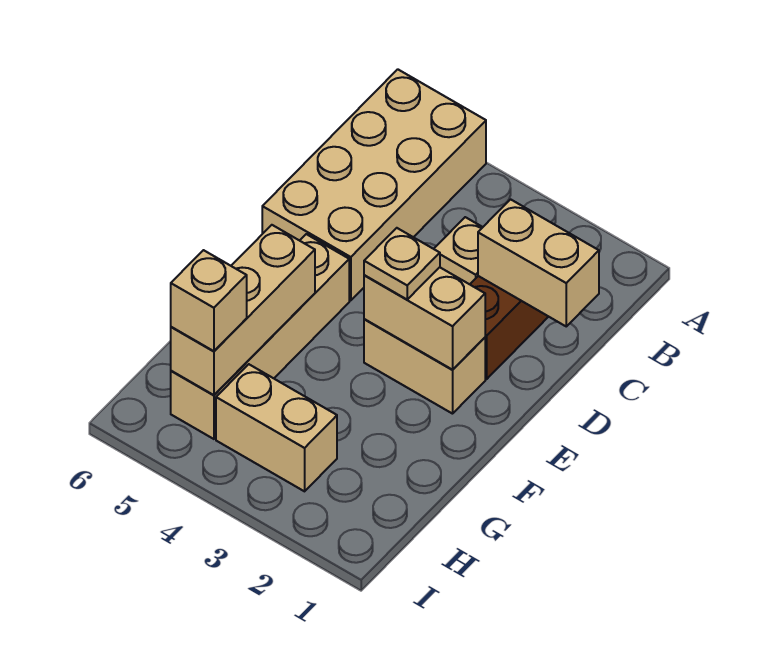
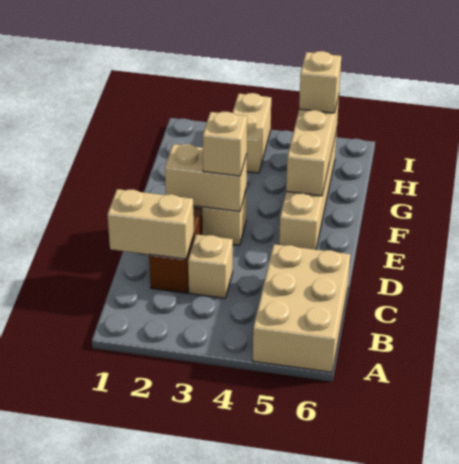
tan brick A5:D6 level 1 -> tan brick A5:C6 level 1
tan plate E3 level 3 -> tan brick E3 level 3
tan brick H3:H4 level 1 -> tan brick H3:I3 level 1

